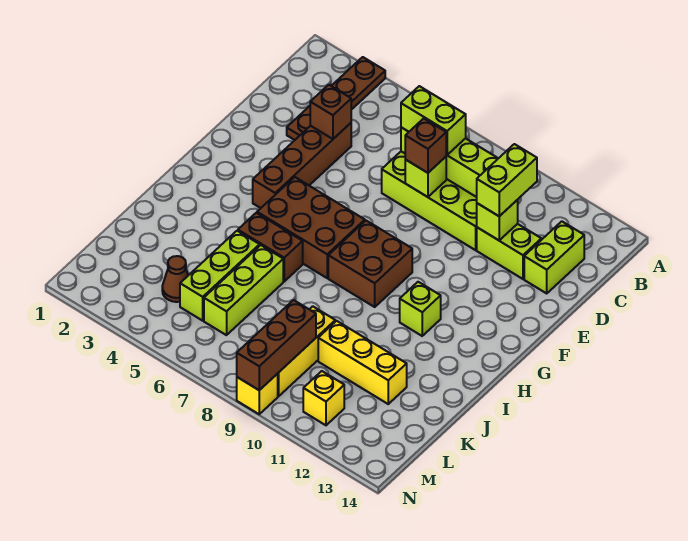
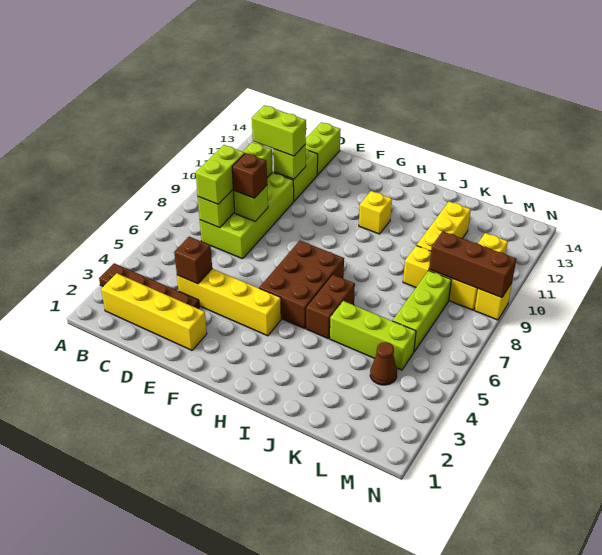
none -> yellow brick B2:E2 level 1
lime brick C13:D13 level 1 -> lime brick D13:D14 level 1
brown brick D4:G4 level 1 -> yellow brick D4:G4 level 1
brown brick G8:H9 level 1 -> none
lime brick H11 level 1 -> yellow brick H11 level 1
lime brick J6:L6 level 1 -> lime brick L6:L8 level 1

